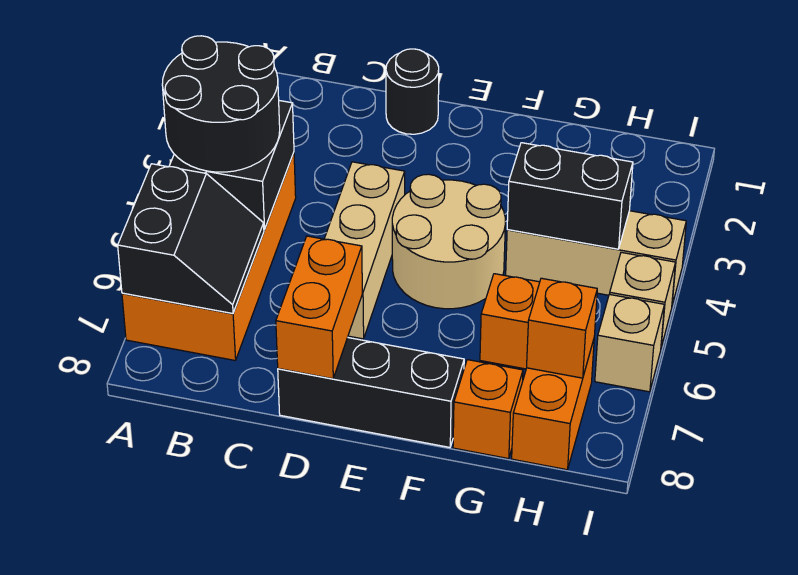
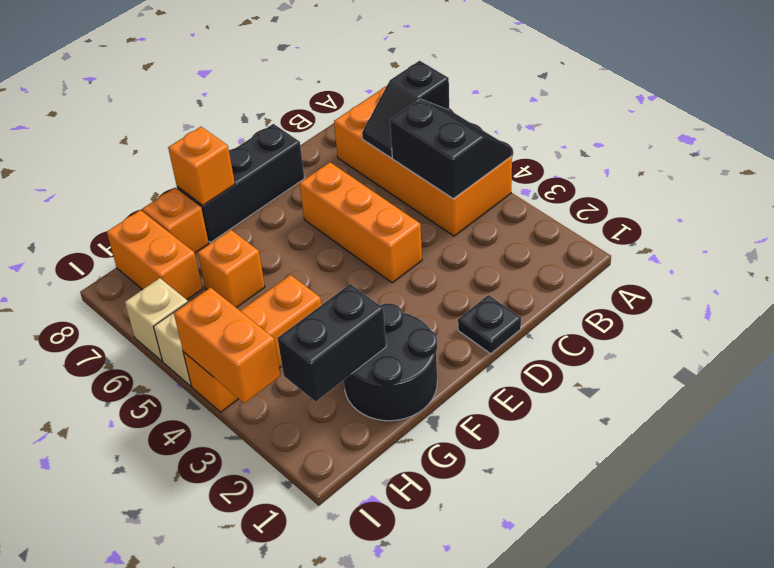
black round brick A4:B5 level 3 -> black round brick F1:G2 level 1
black slope A6:B7 level 2 top A -> black slope A6:B6 level 2 top A
black round brick D1 level 1 -> black plate D1 level 1
tan brick D4:D6 level 1 -> orange brick D4:D6 level 1
orange brick D7:D8 level 2 -> orange brick I3:I4 level 2
tan round brick E4:F5 level 1 -> none
tan brick G4:I4 level 1 -> orange brick G4:I4 level 1
black brick G4:H4 level 2 -> black brick G2:H2 level 2
orange brick H7 level 2 -> orange brick F8 level 2

